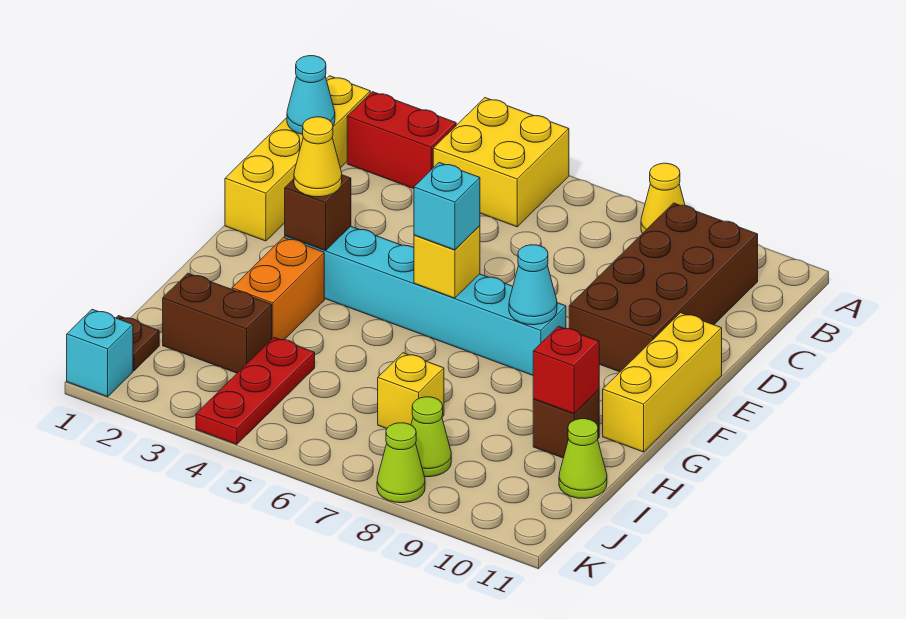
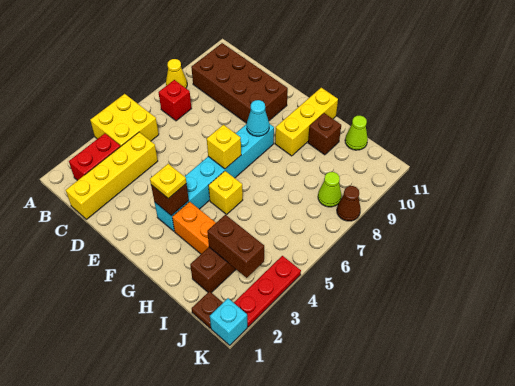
yellow brick B1:E1 level 1 -> yellow brick C1:C4 level 1
cyan cone C1 level 2 -> none
yellow brick E11:G11 level 1 -> yellow brick G9:G11 level 1
yellow cone F3 level 3 -> yellow plate F3 level 3
cyan brick F6 level 3 -> none
red brick H10 level 2 -> red brick B7 level 1
none -> brown brick I3:J3 level 2
red plate I4:K4 level 1 -> red plate K2:K4 level 1
yellow brick I7 level 1 -> yellow brick G5 level 1
lime cone K8 level 1 -> brown cone K8 level 1

